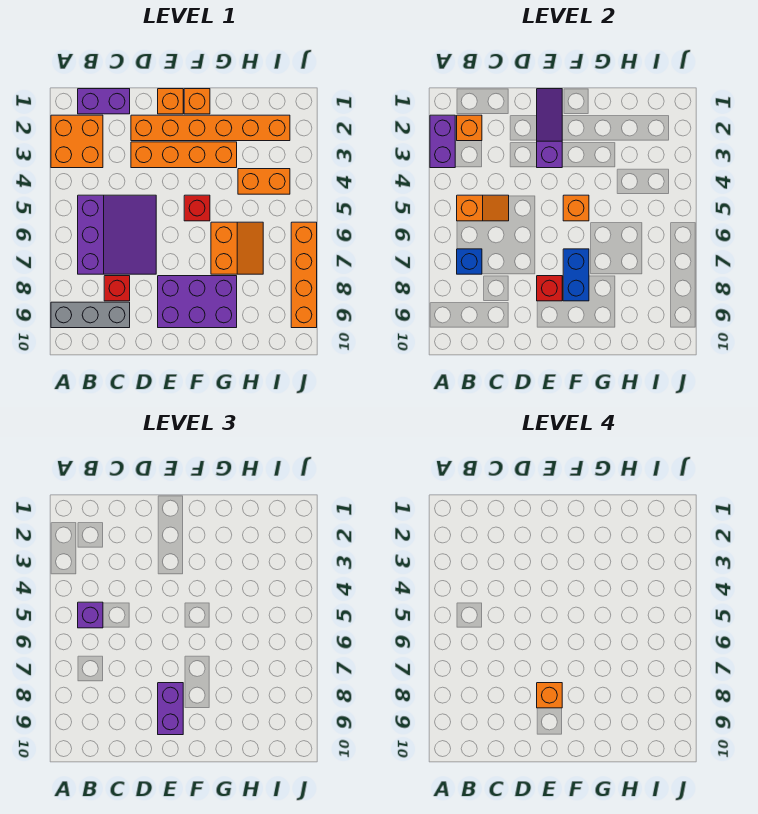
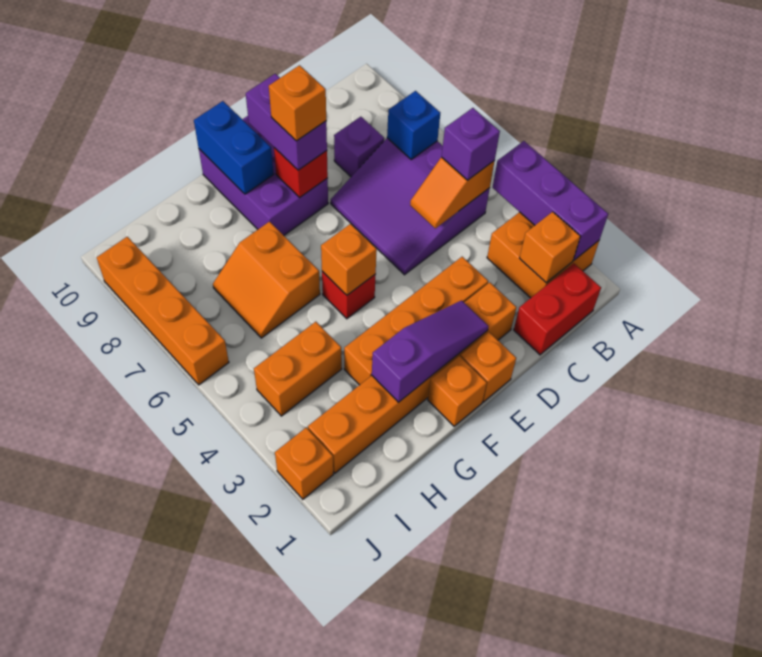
purple brick A2:A3 level 2 -> purple brick A2:A4 level 2
grey brick A9:C9 level 1 -> none
purple brick B1:C1 level 1 -> red brick B1:C1 level 1
red brick C8 level 1 -> purple brick C8 level 1
purple slope E1:E3 level 2 top 3 -> purple slope E2:G2 level 2 top G
purple brick E8:G9 level 1 -> purple brick E8:F10 level 1
blue brick F7:F8 level 2 -> blue brick F9:F10 level 2
none -> orange brick J2 level 1

